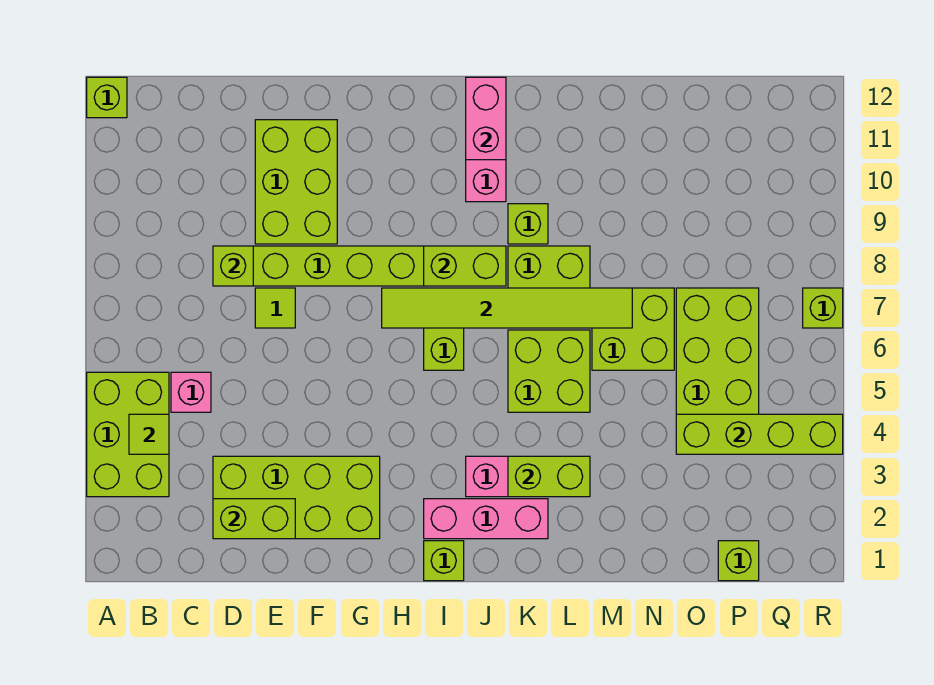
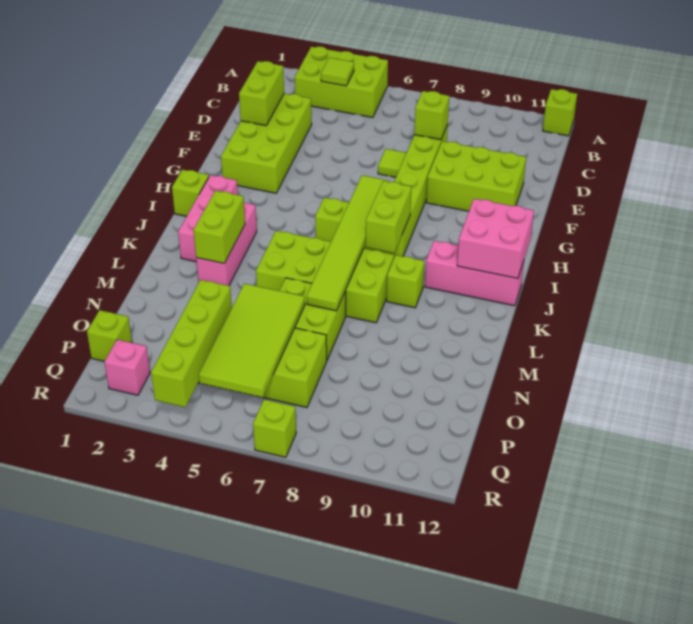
pink brick C5 level 1 -> pink brick Q2 level 1
pink brick J11:J12 level 2 -> pink brick I11:J12 level 2
none -> lime tile N5:Q6 level 2

